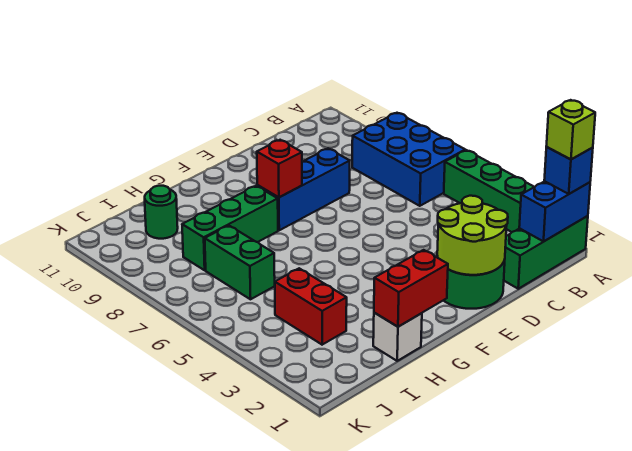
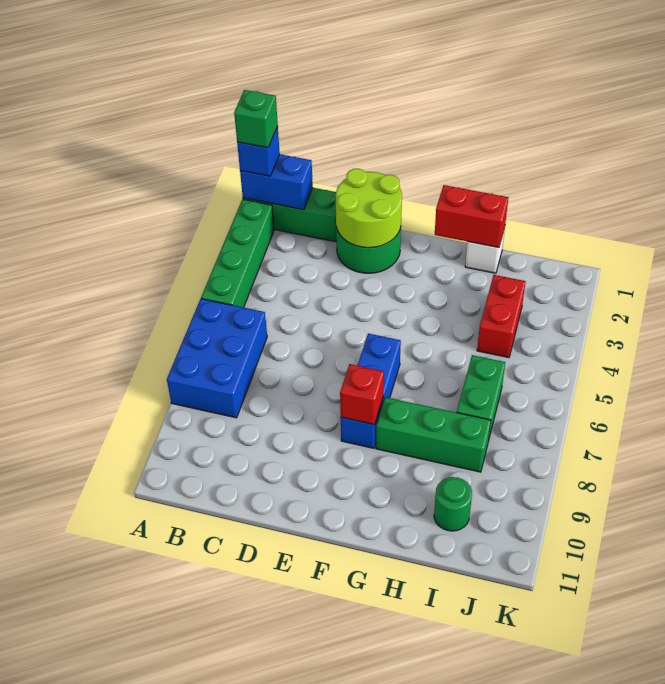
lime brick A1 level 4 -> green brick A1 level 4
blue brick D8:F8 level 1 -> blue brick F6:F8 level 1

